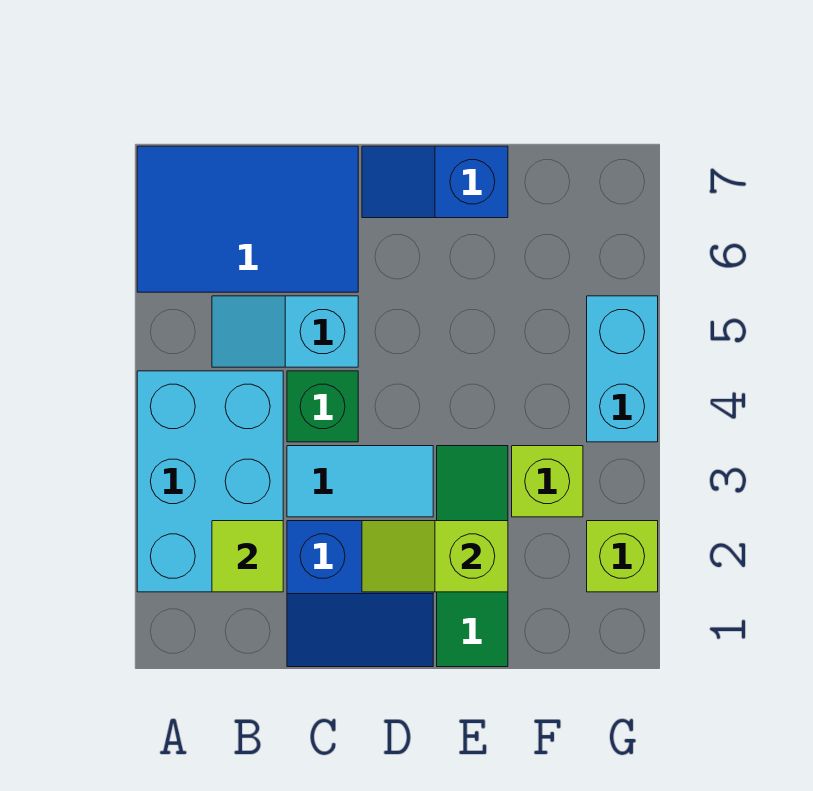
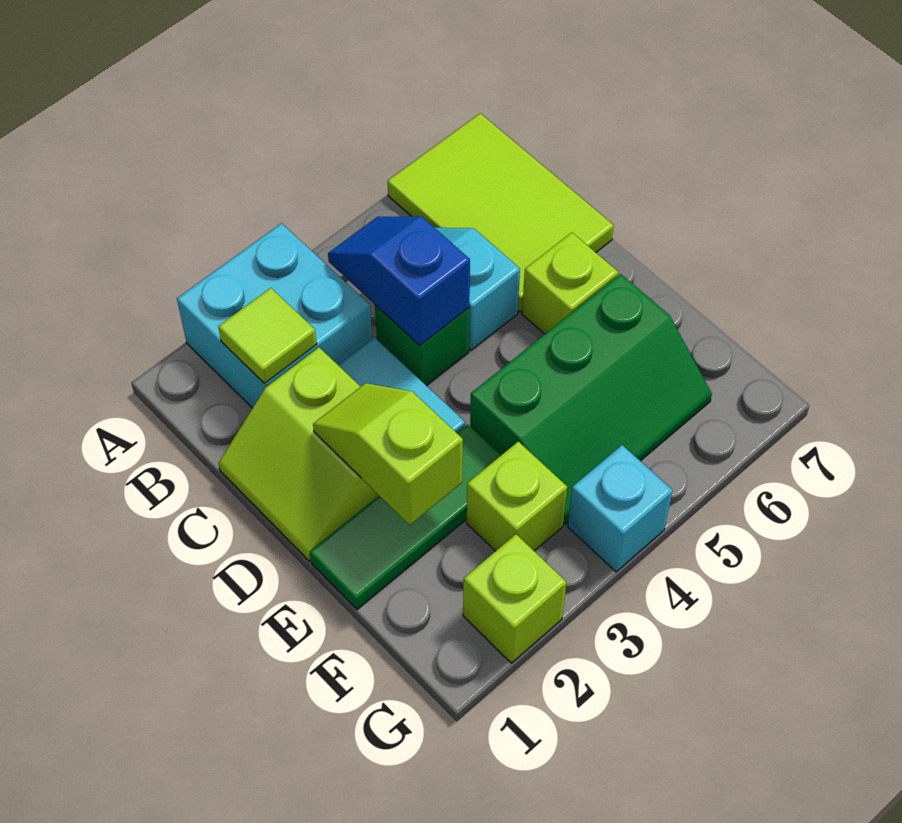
cyan brick A2:B4 level 1 -> cyan brick A2:B3 level 1
blue tile A6:C7 level 1 -> lime tile A6:C7 level 1
blue slope C1:D2 level 1 top 2 -> lime slope C1:D2 level 1 top 2
none -> lime brick D6 level 1
blue slope D7:E7 level 1 top E -> blue slope B4:C4 level 2 top C
none -> green slope E4:F6 level 1 top E
cyan brick G4:G5 level 1 -> cyan brick G4 level 1

